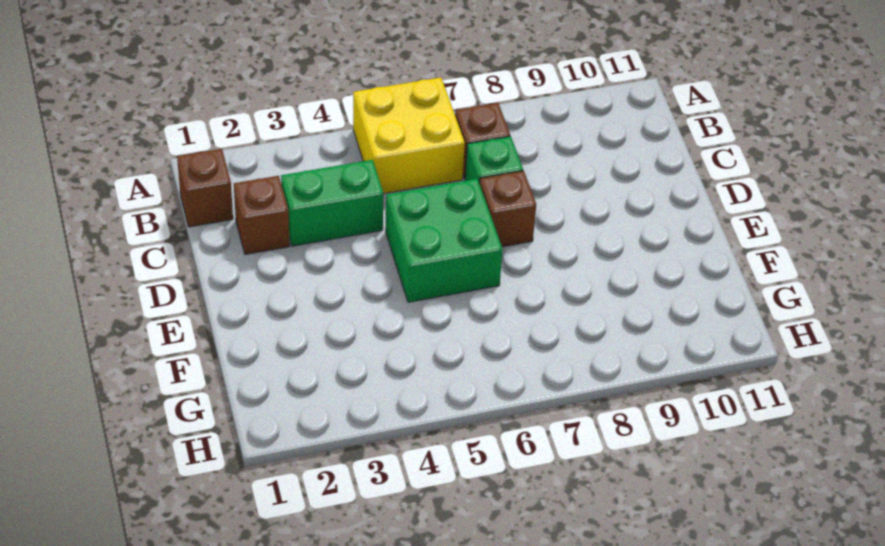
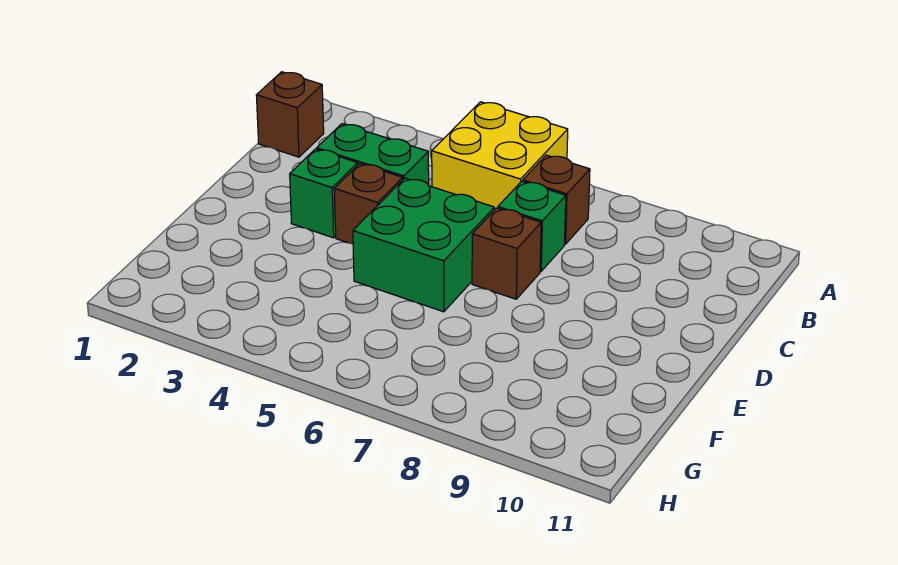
brown brick C2 level 1 -> brown brick D4 level 1
none -> green brick D3 level 1

